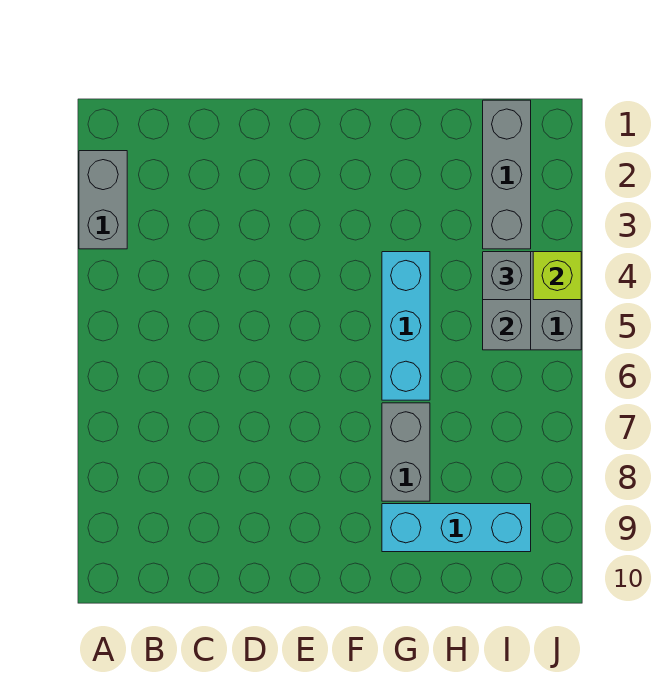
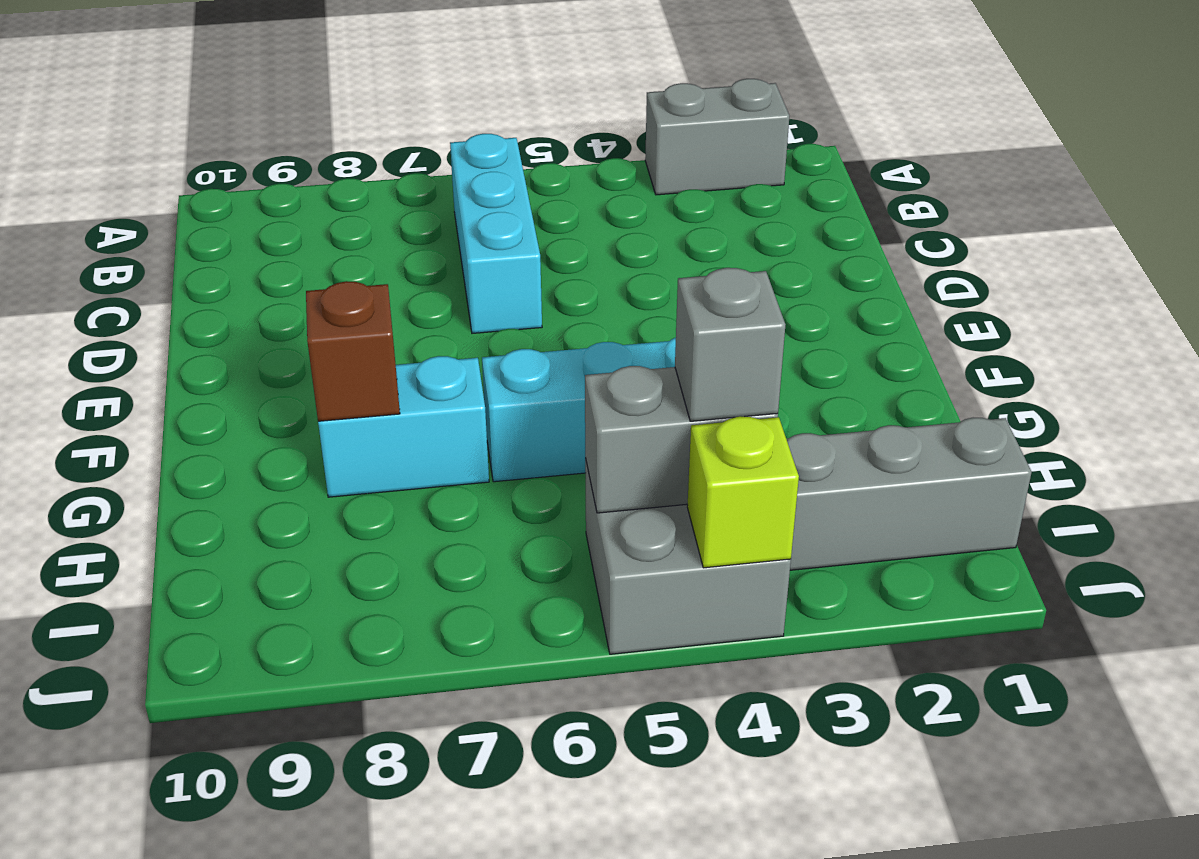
grey brick G7:G8 level 1 -> cyan brick G7:G8 level 1
none -> brown brick G8 level 2
cyan brick G9:I9 level 1 -> cyan brick B6:D6 level 1

